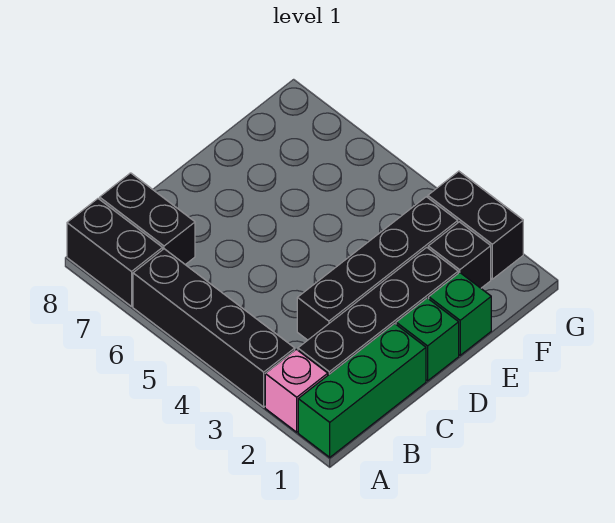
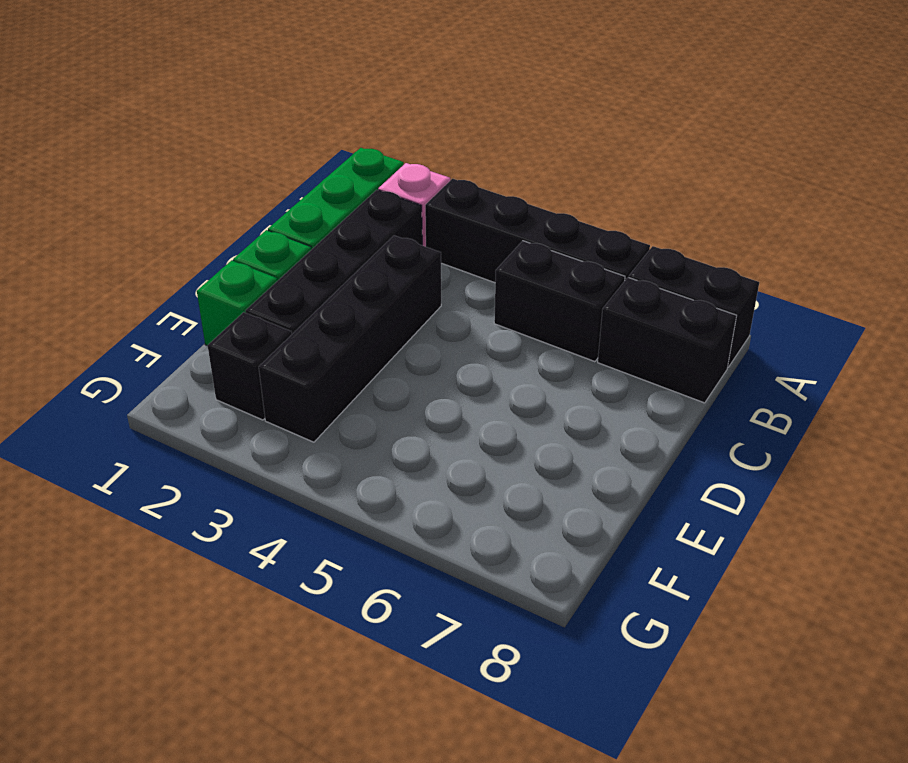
black brick G2:G3 level 1 -> black brick B5:B6 level 1

